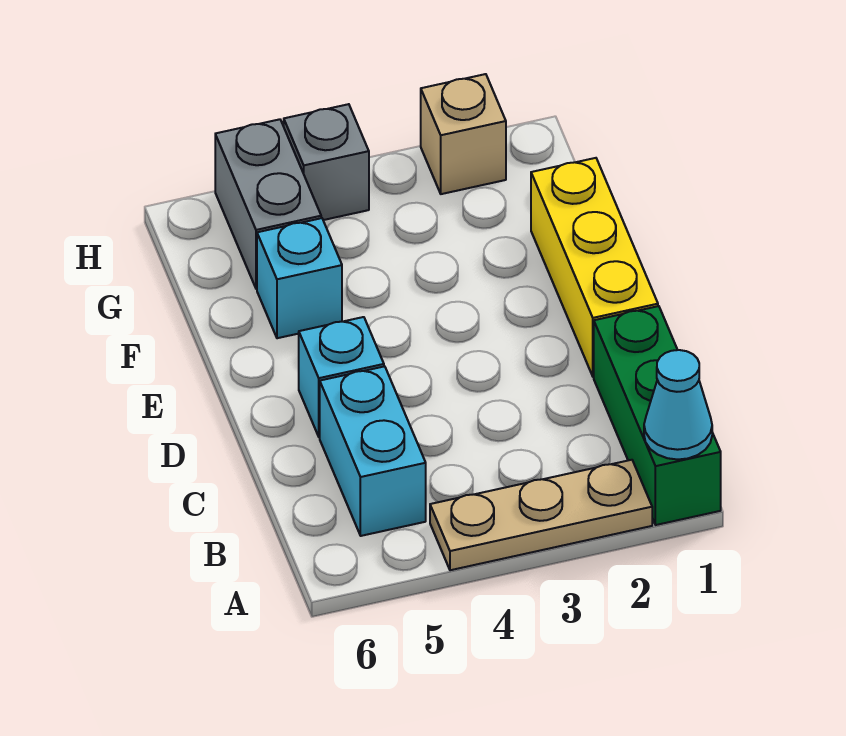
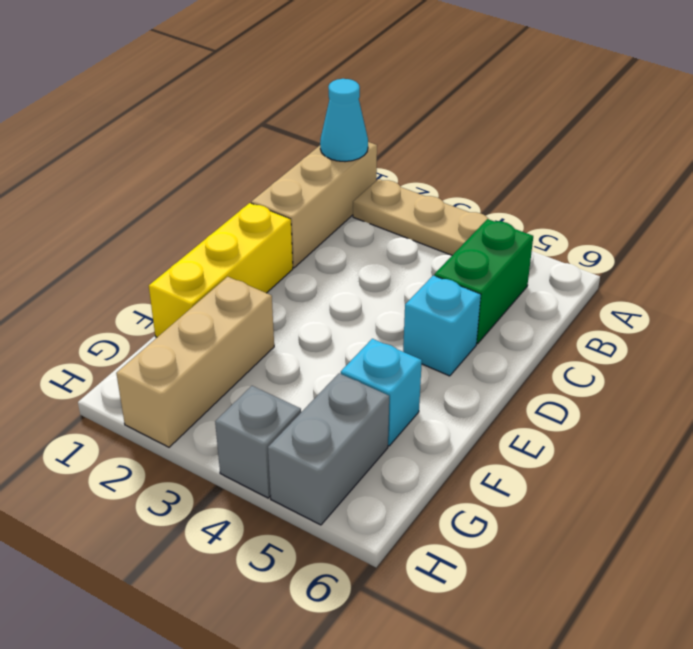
green brick A1:C1 level 1 -> tan brick A1:C1 level 1
cyan brick B5:C5 level 1 -> green brick B5:C5 level 1
tan brick H2 level 1 -> tan brick F2:H2 level 1

